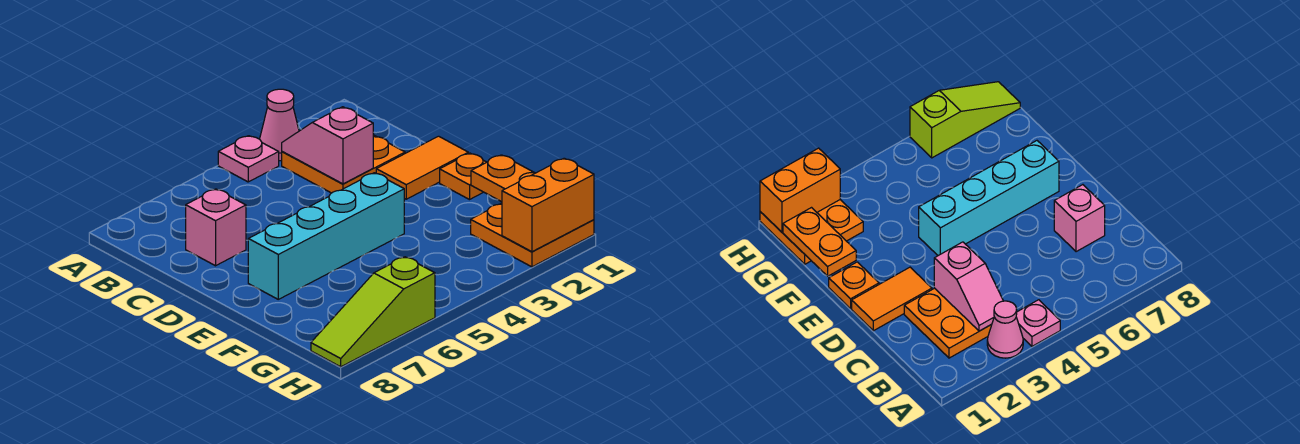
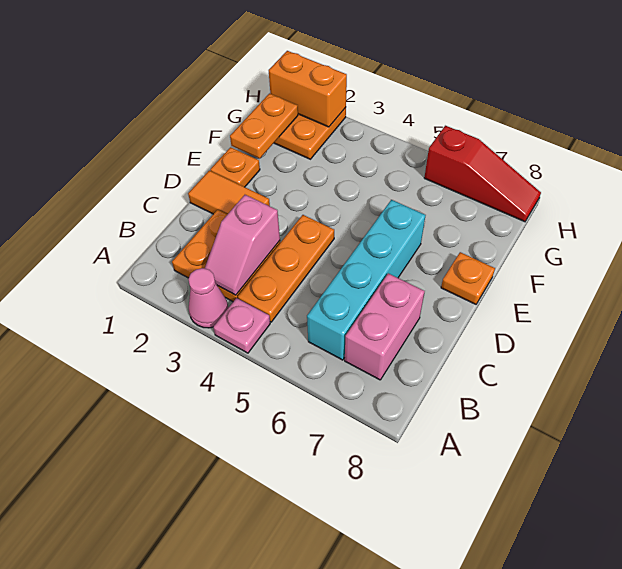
none -> orange plate B4:D4 level 1
pink brick C7 level 1 -> pink brick B7:C7 level 1
cyan brick E4:E7 level 1 -> cyan brick B6:E6 level 1
none -> orange plate E8 level 1
lime slope H6:H8 level 1 top 6 -> red slope H6:H8 level 1 top 6

